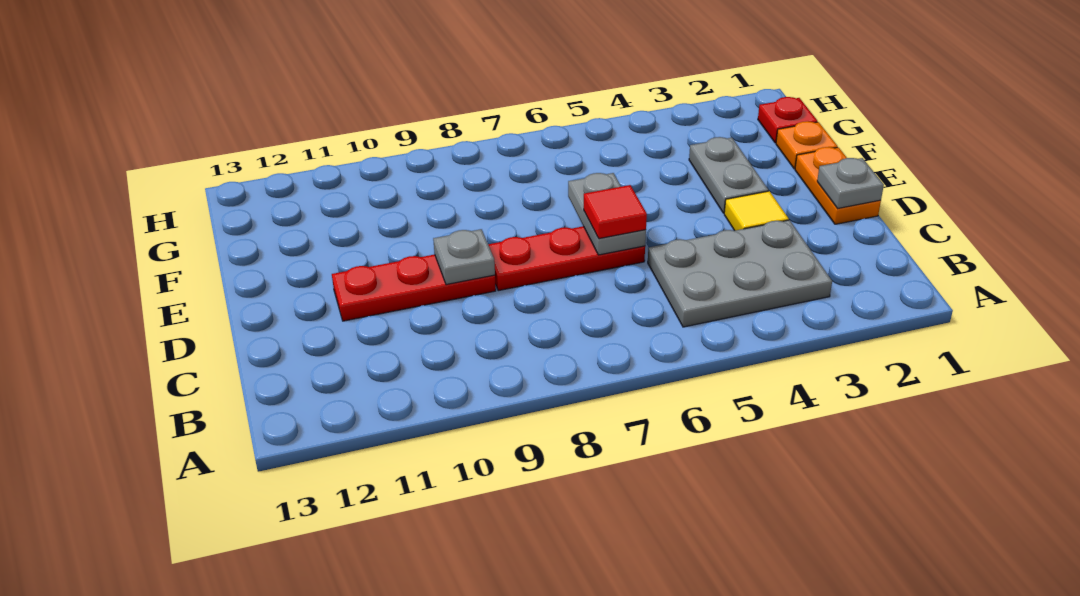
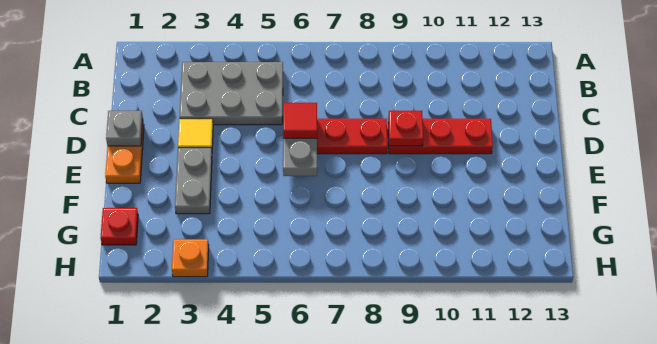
grey plate D9 level 2 -> red plate D9 level 2
orange plate F1 level 1 -> orange plate H3 level 1

